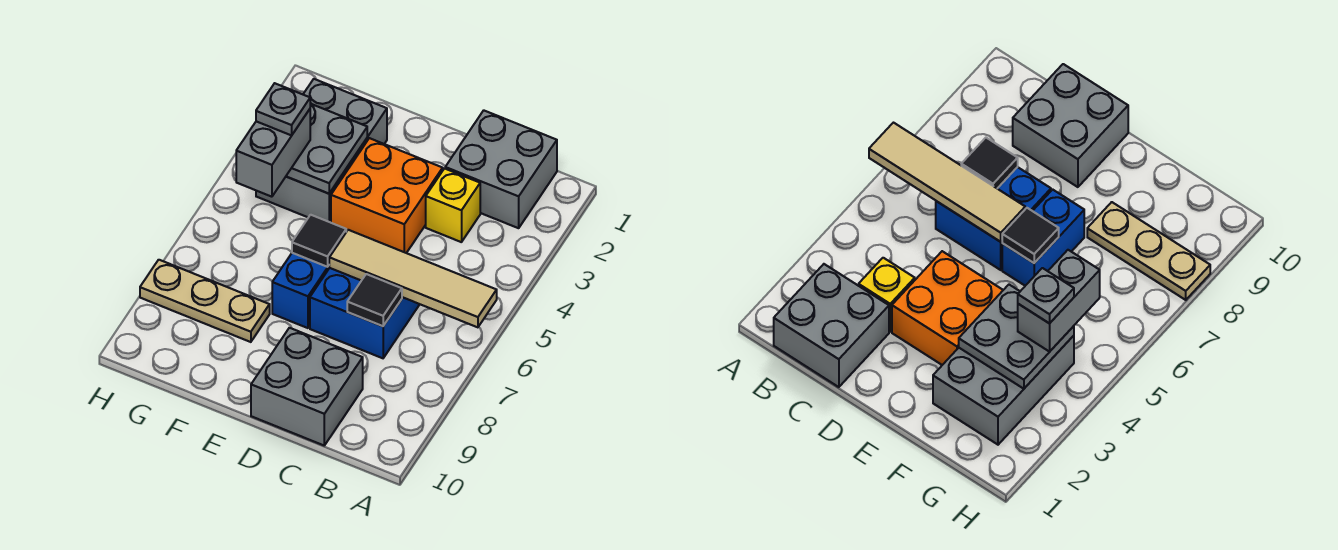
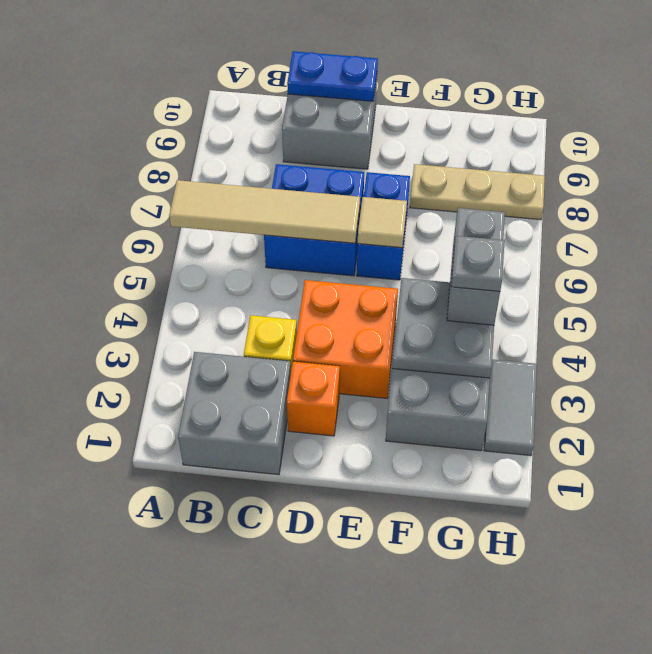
black tile C7 level 2 -> none
none -> blue plate C10:D10 level 2
none -> orange brick D2 level 1
black tile E6 level 2 -> tan tile E6 level 2
none -> grey tile H2:H3 level 1

